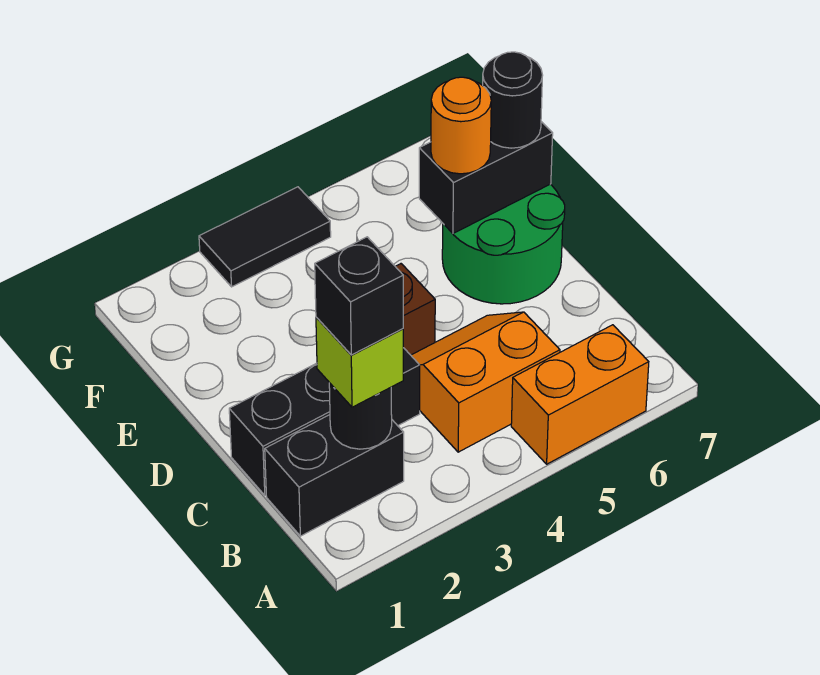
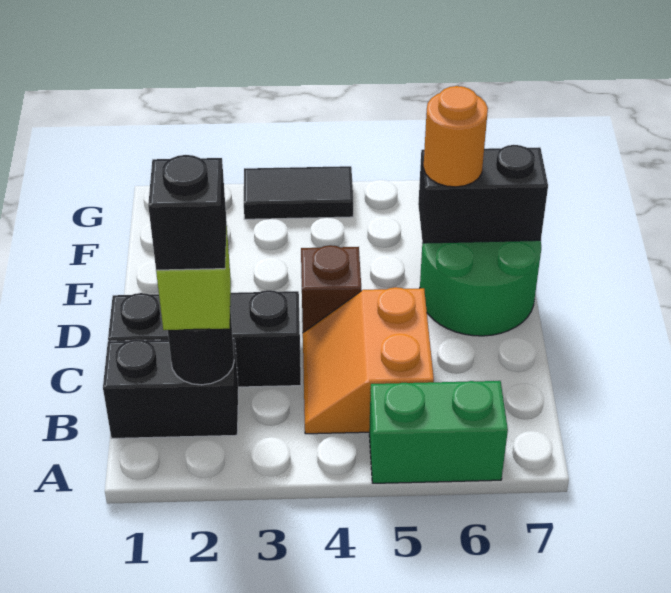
orange brick A5:A6 level 1 -> green brick A5:A6 level 1
orange slope B4:C5 level 1 top B -> orange slope B4:C5 level 1 top 5
black round brick E7 level 3 -> none

